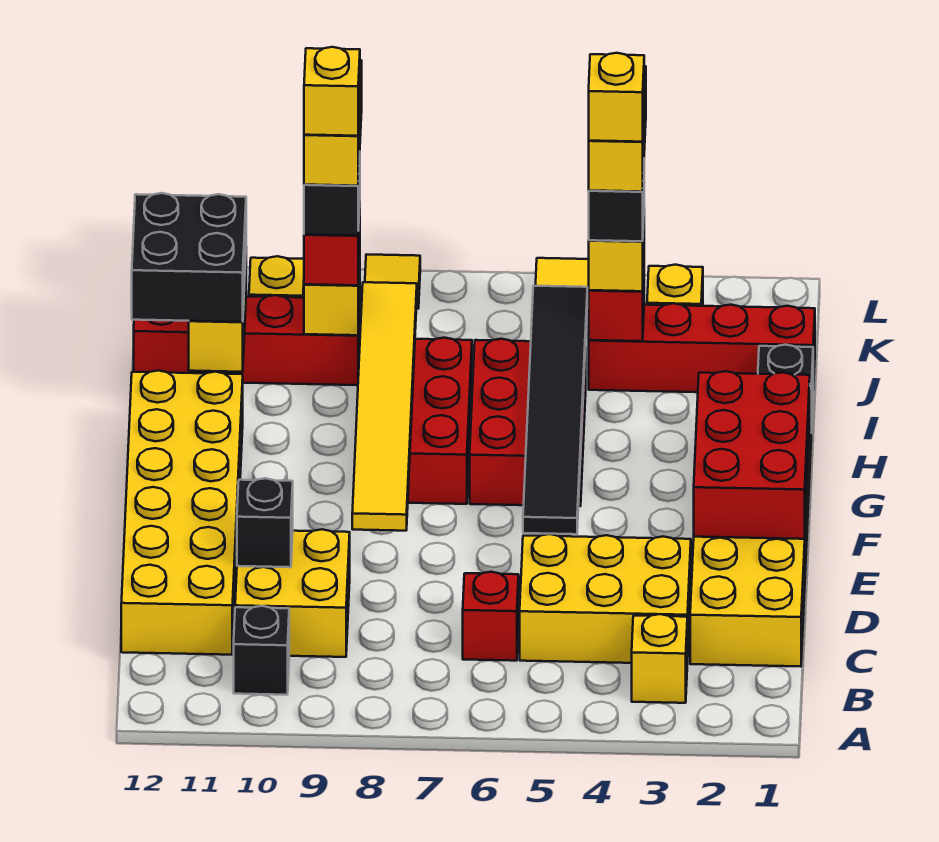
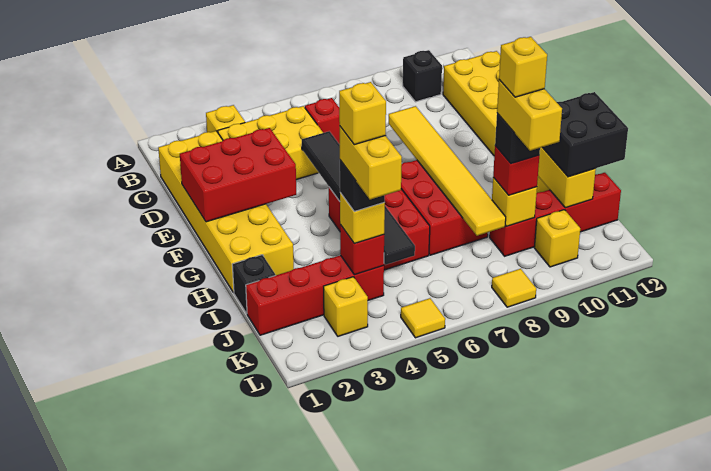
yellow brick C9:D10 level 1 -> none
black brick D10 level 2 -> none
red brick E1:G2 level 2 -> red brick E1:F3 level 2

